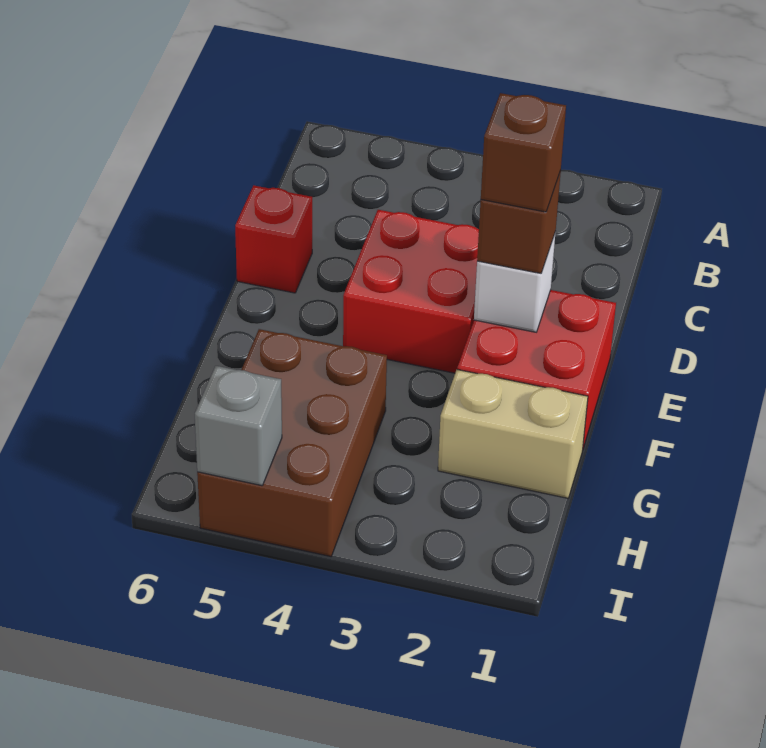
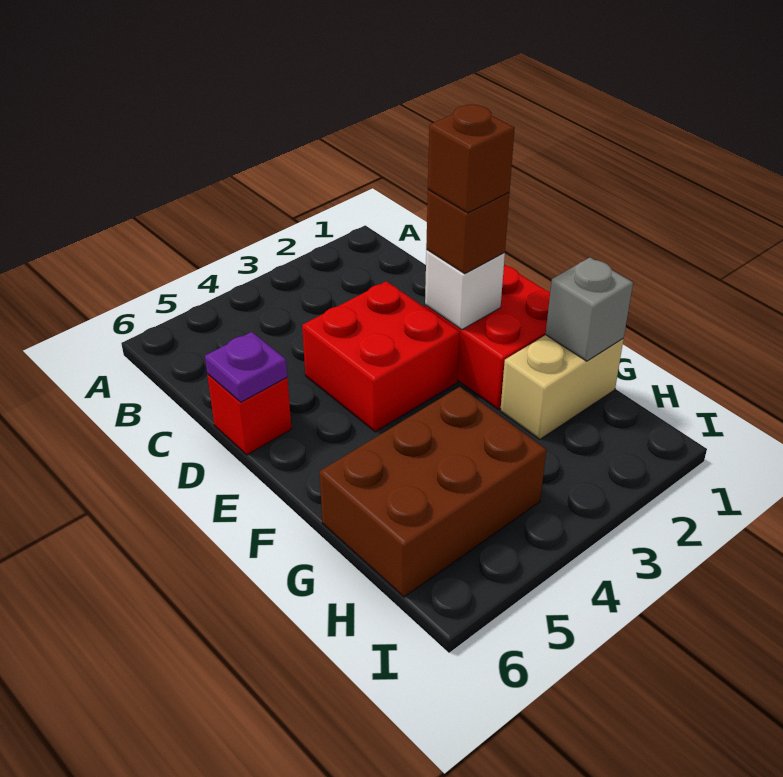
none -> purple plate D6 level 2
brown brick G4:I5 level 1 -> brown brick G4:H6 level 1
grey brick I5 level 2 -> grey brick G1 level 2

